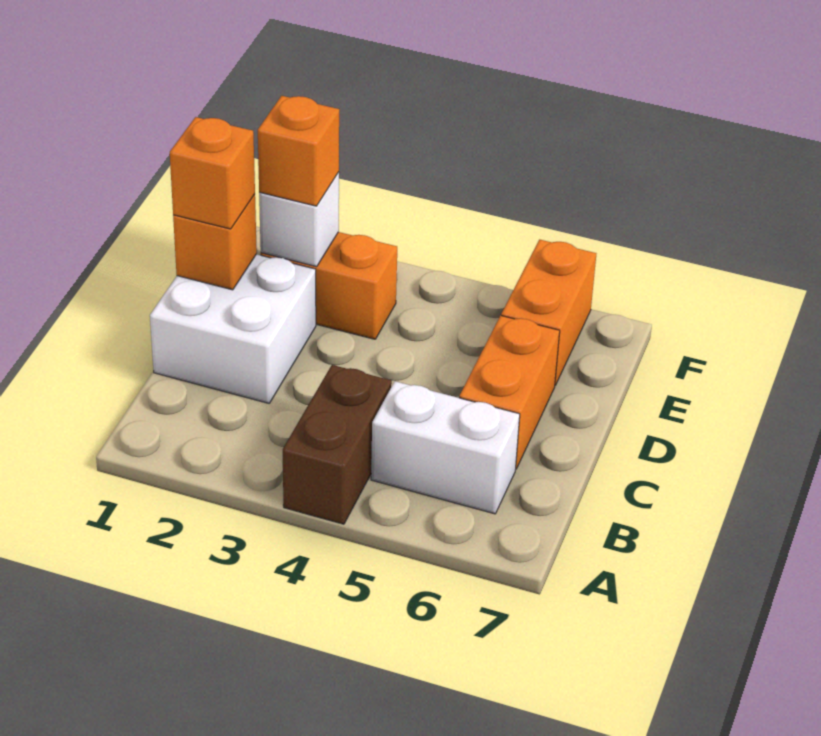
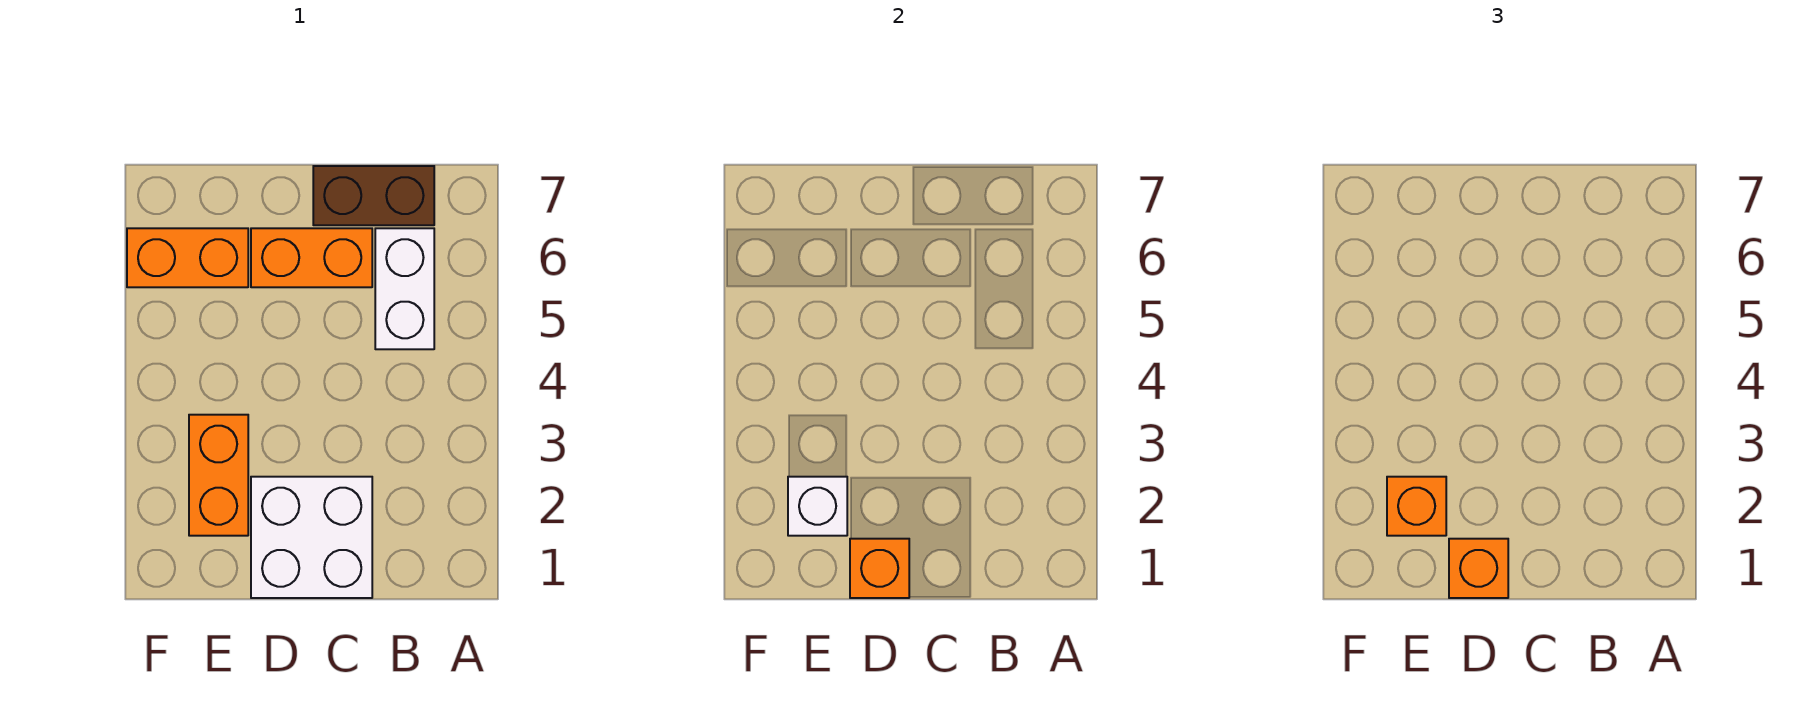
brown brick A4:B4 level 1 -> brown brick B7:C7 level 1

